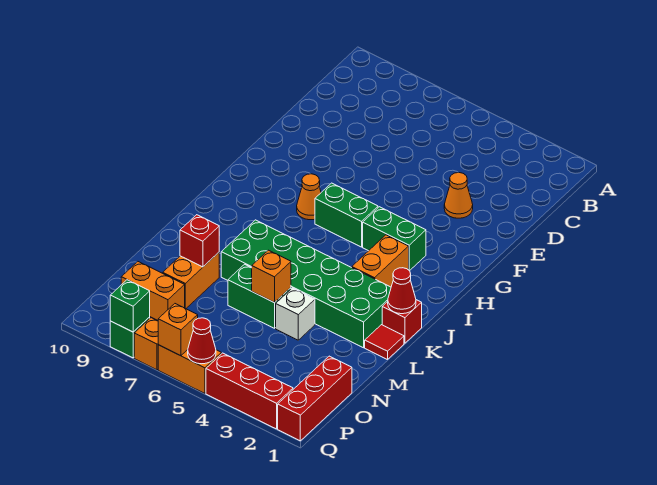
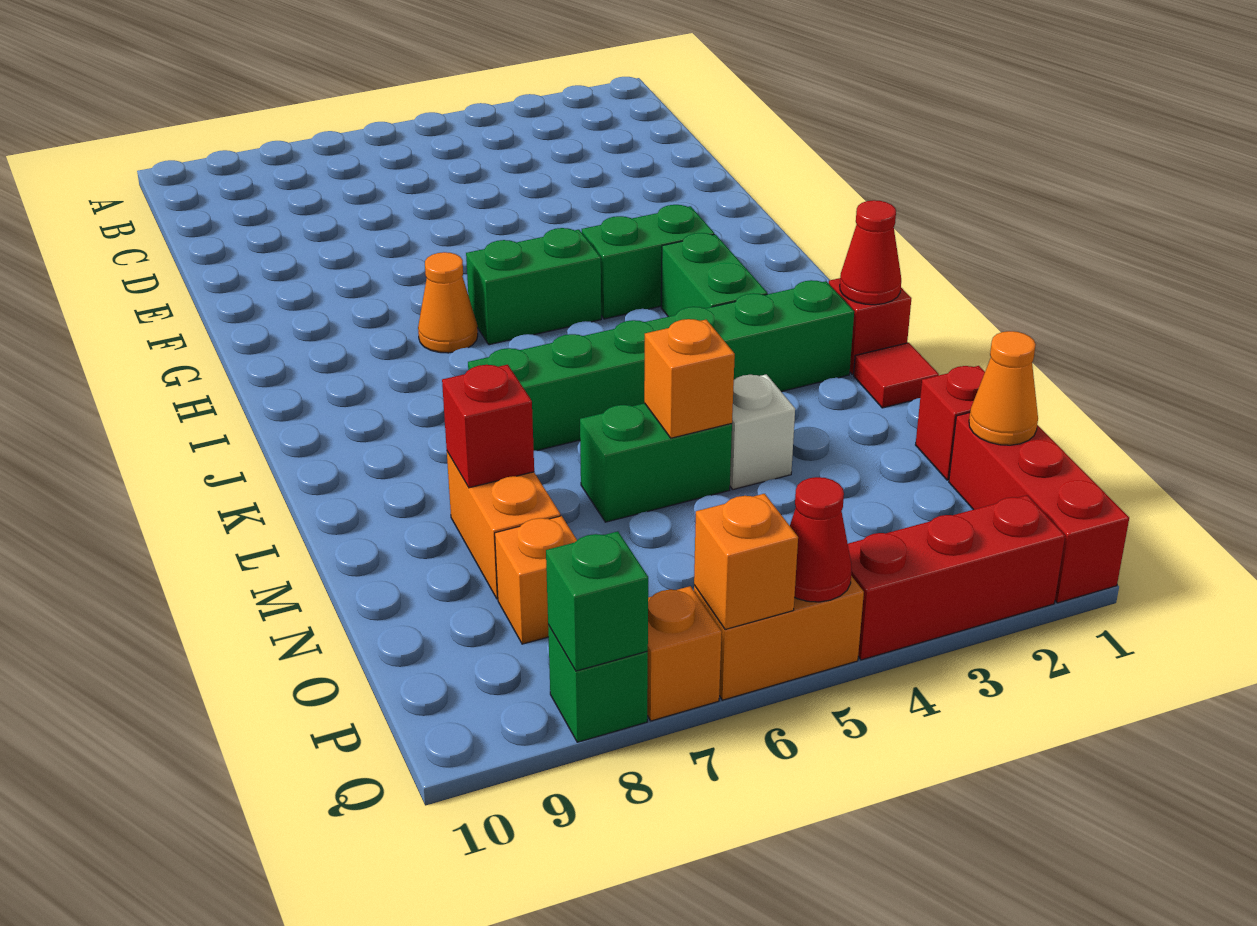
orange cone E3 level 1 -> orange cone O1 level 2
orange brick I3:J3 level 1 -> green brick I3:J3 level 1
green brick K2:L7 level 1 -> green brick K2:K7 level 1
none -> red brick N1 level 1
orange brick O8:O9 level 1 -> orange brick O8 level 1

